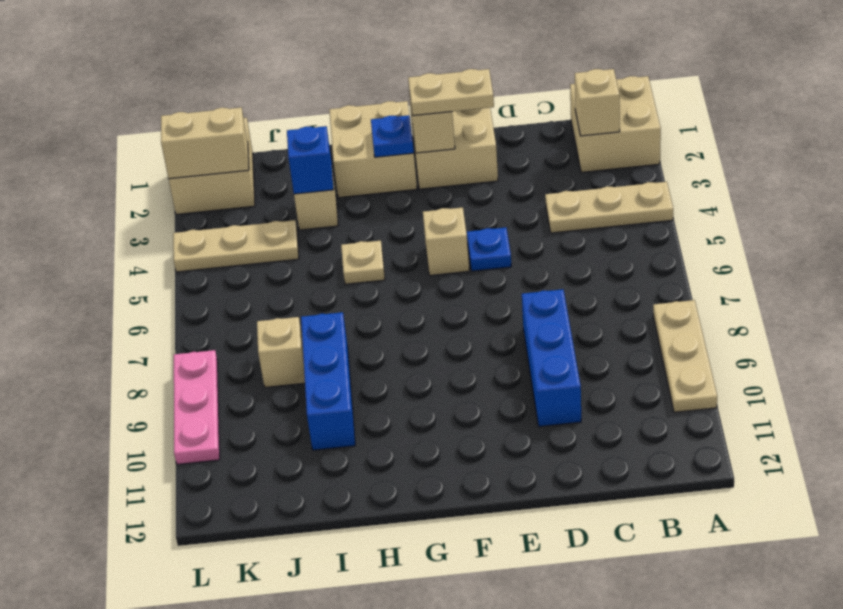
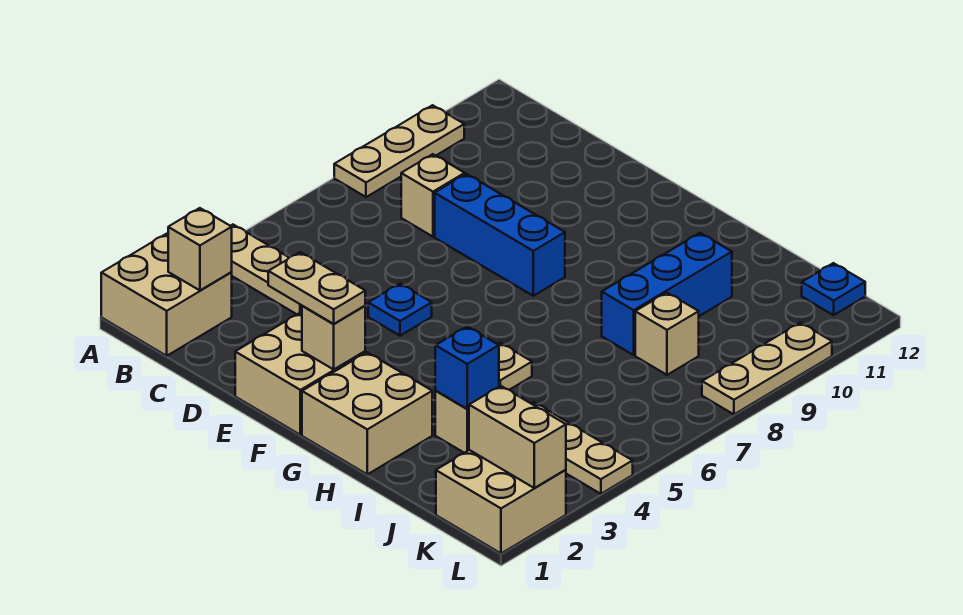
blue brick D8:D10 level 1 -> blue brick D8:F8 level 1
tan brick F5 level 1 -> tan brick C8 level 1
blue plate G2 level 2 -> blue plate K12 level 1
pink plate L8:L10 level 1 -> tan plate L8:L10 level 1

